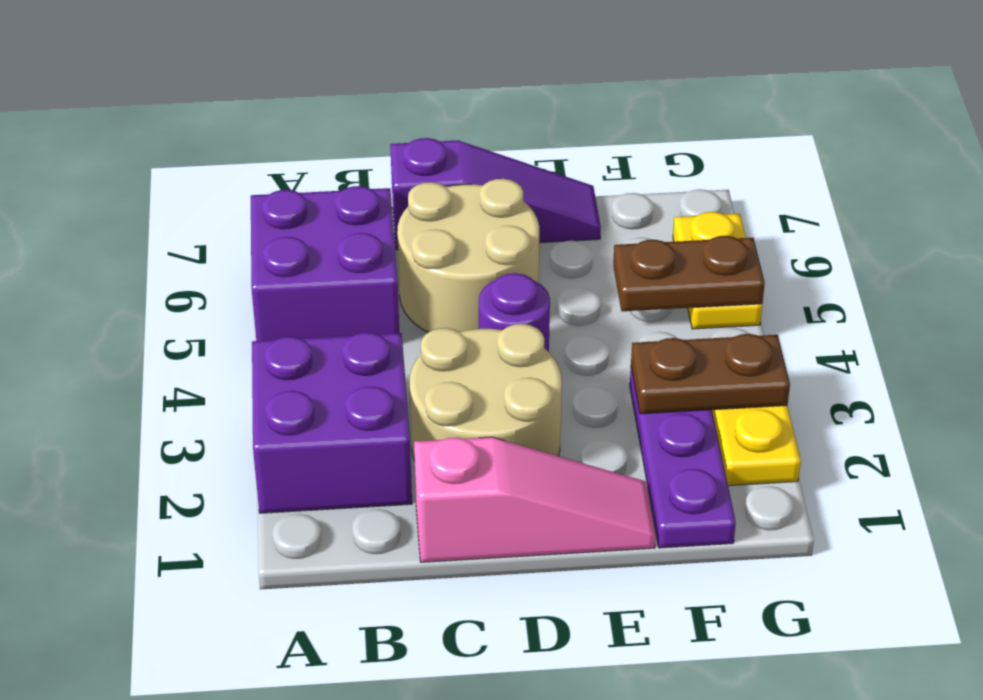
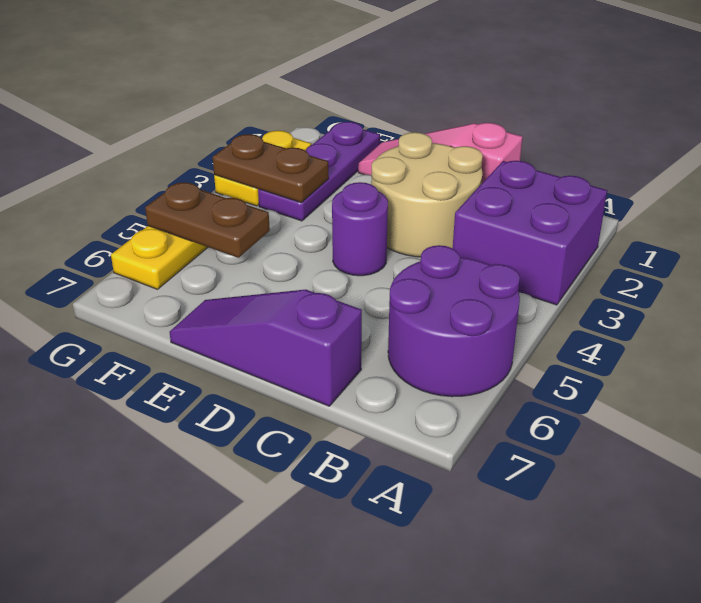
purple brick A5:B6 level 1 -> purple round brick A5:B6 level 1
tan round brick C5:D6 level 1 -> none

